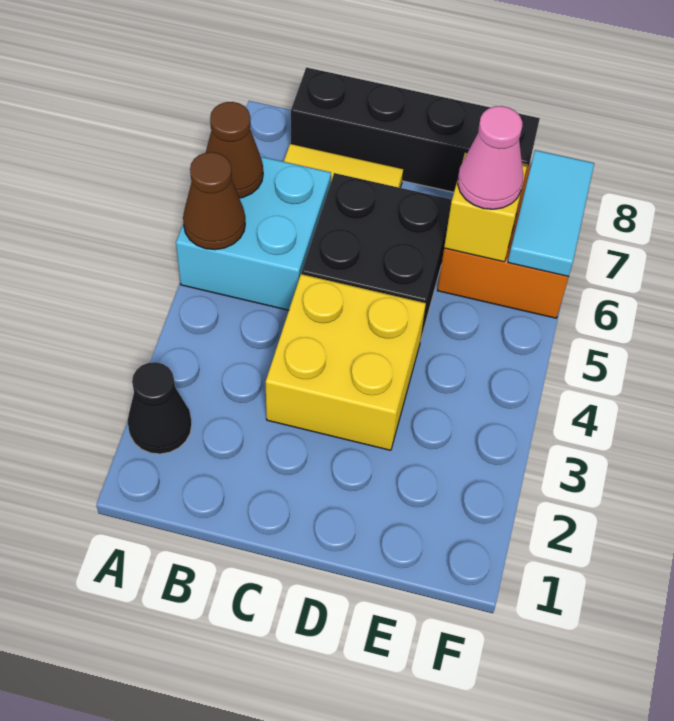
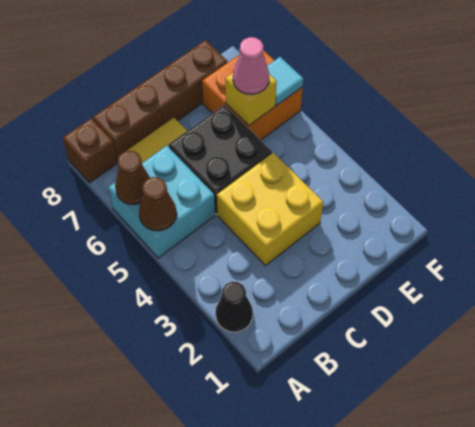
none -> brown brick A8 level 1
black brick B8:E8 level 1 -> brown brick B8:E8 level 1
cyan tile F6:F7 level 2 -> cyan tile F6 level 2

